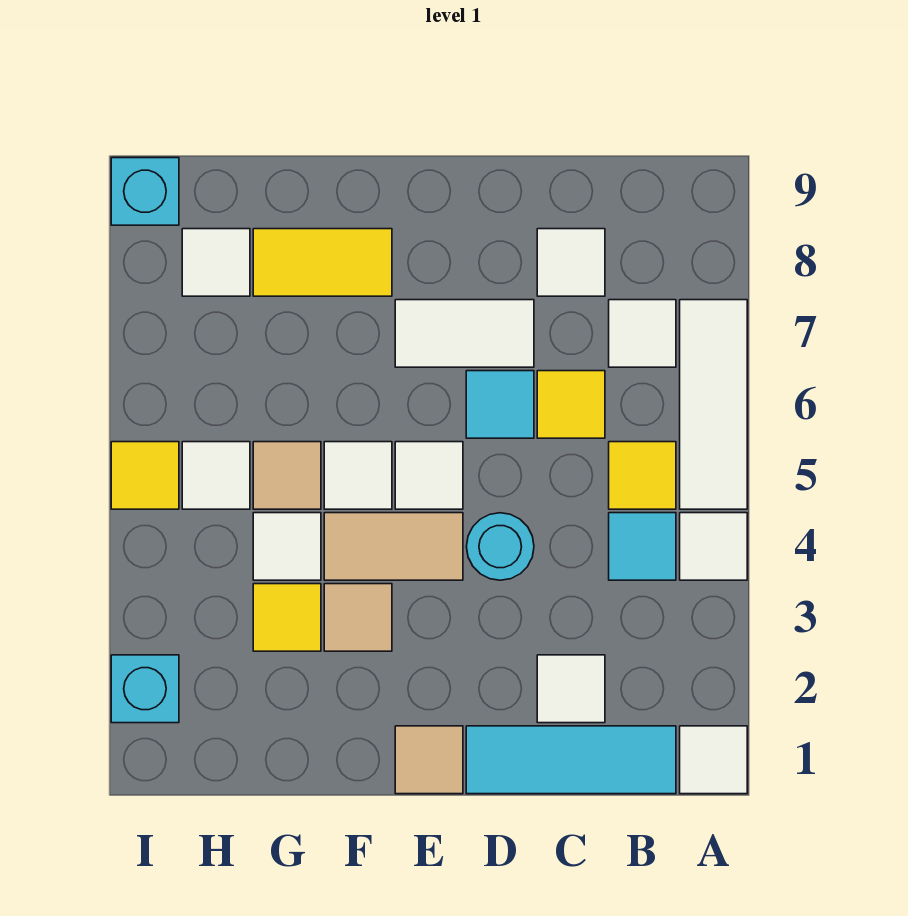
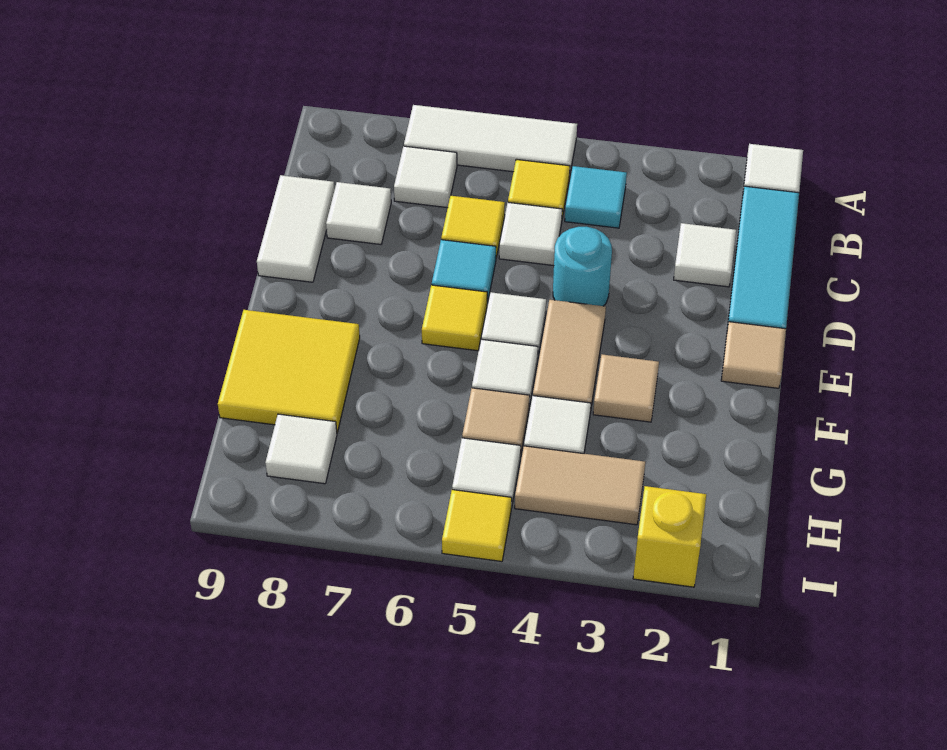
white tile A4 level 1 -> white tile C5 level 1
white tile D7:E7 level 1 -> white tile C9:D9 level 1
yellow tile F8:G8 level 1 -> yellow tile F8:G9 level 1
yellow tile G3 level 1 -> yellow tile E6 level 1
none -> tan tile H3:H4 level 1
cyan brick I2 level 1 -> yellow brick I2 level 1
cyan brick I9 level 1 -> none

